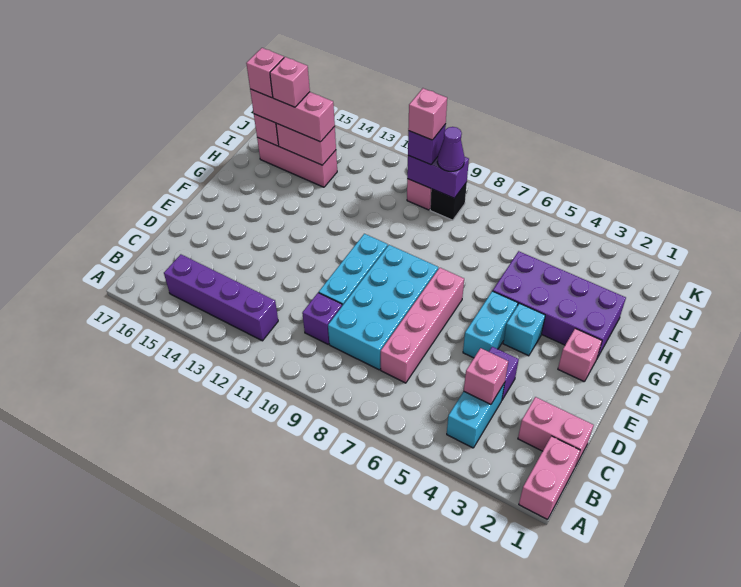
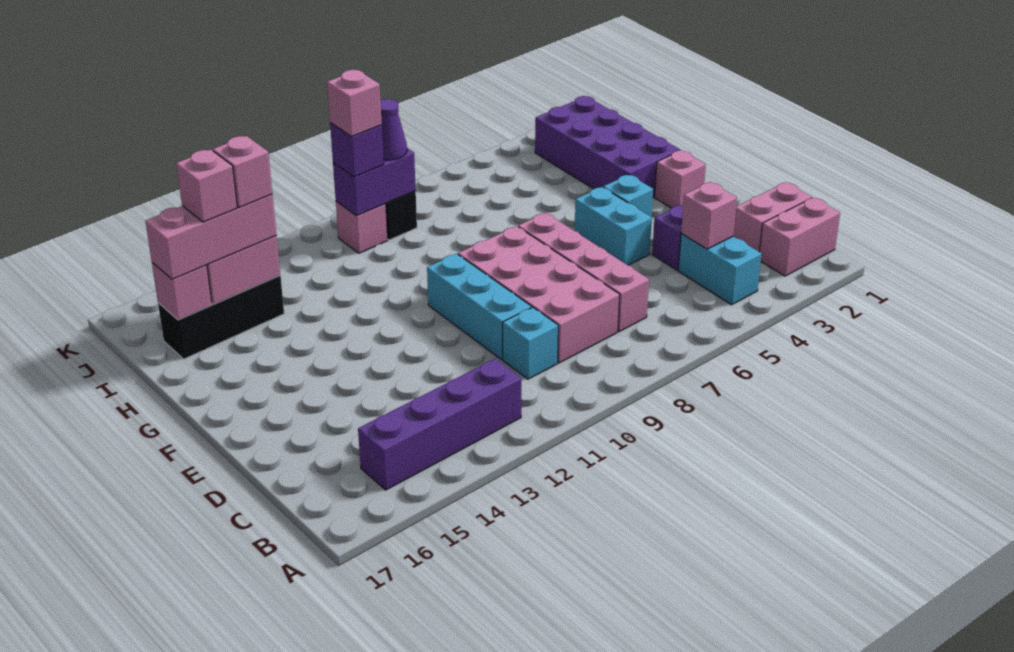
pink brick A1:B1 level 1 -> pink brick B1:B2 level 1
cyan brick C8:F9 level 1 -> pink brick C8:F9 level 1
purple brick C10 level 1 -> cyan brick C10 level 1
purple brick G2:H5 level 1 -> purple brick G2:J3 level 1
pink brick I14:I16 level 1 -> black brick I14:I16 level 1
pink brick I16 level 4 -> pink brick I14 level 4

